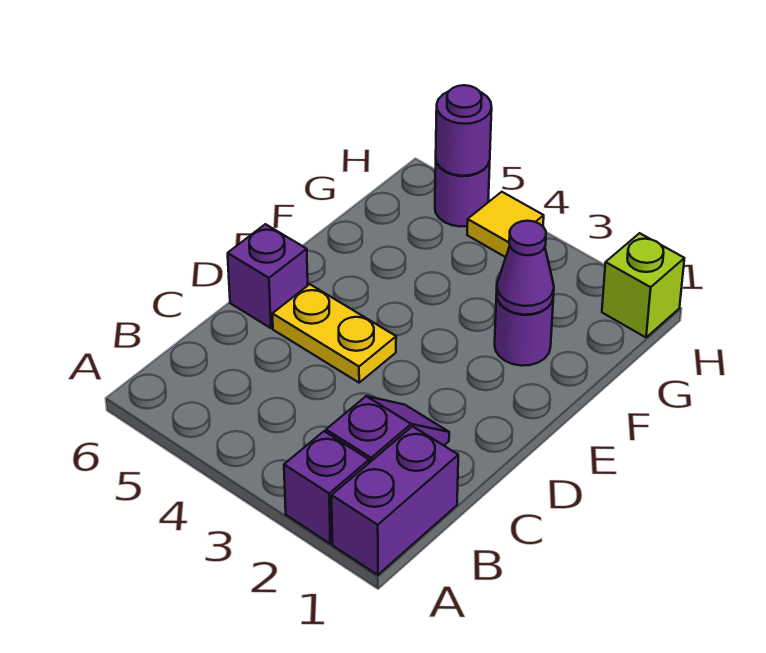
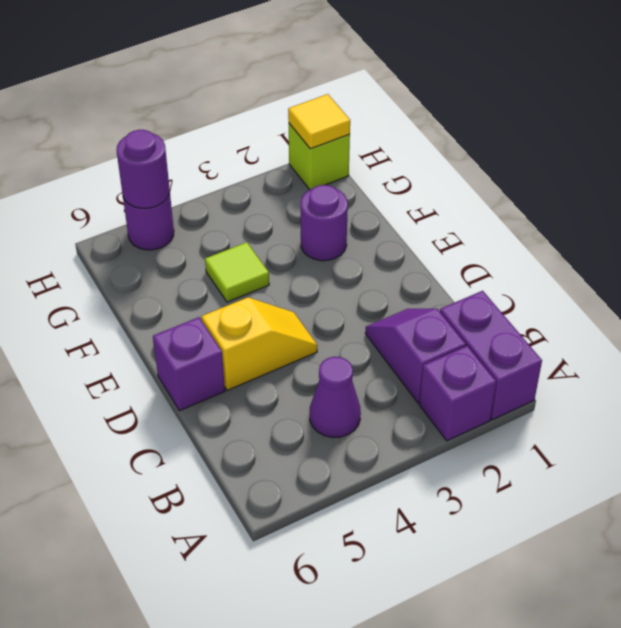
yellow plate D4:D5 level 1 -> yellow slope D4:D5 level 1 top 5
purple cone F2 level 2 -> purple cone B4 level 1
none -> lime tile F4 level 1
yellow tile H4 level 1 -> yellow tile H1 level 2

